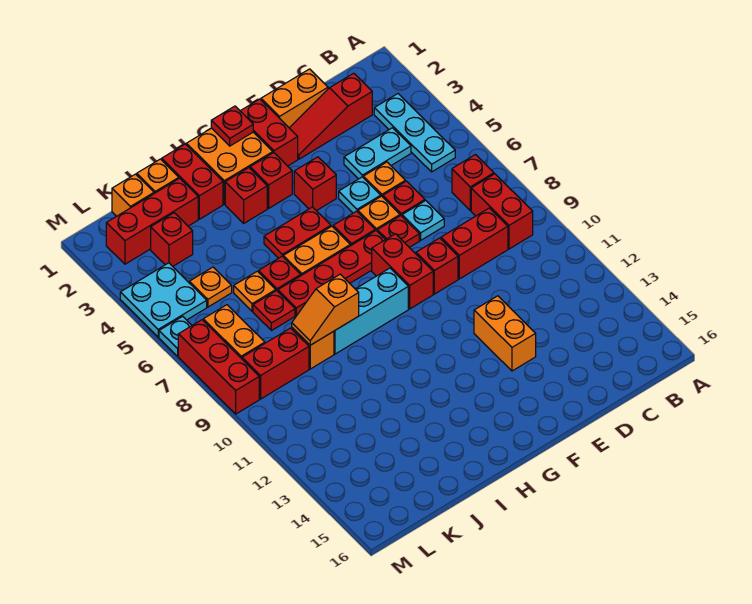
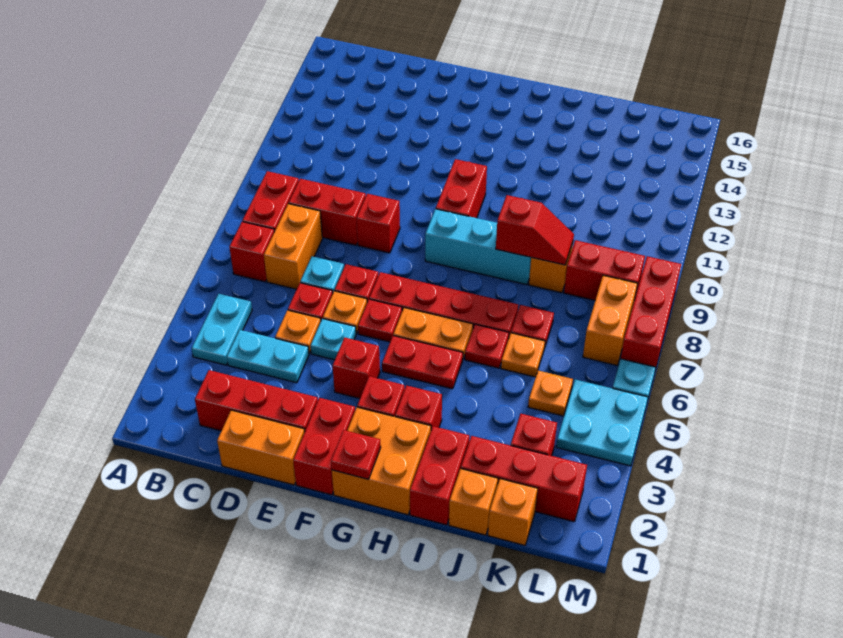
cyan plate B3:B5 level 1 -> cyan plate B4:B5 level 1
red slope C2:E2 level 1 top C -> red brick C2:E2 level 1
orange brick E12:E13 level 1 -> orange brick C7:C8 level 1
red brick F8:F9 level 1 -> red brick G10:G11 level 1
orange slope I9:J9 level 2 top I -> red slope I9:J9 level 2 top I

